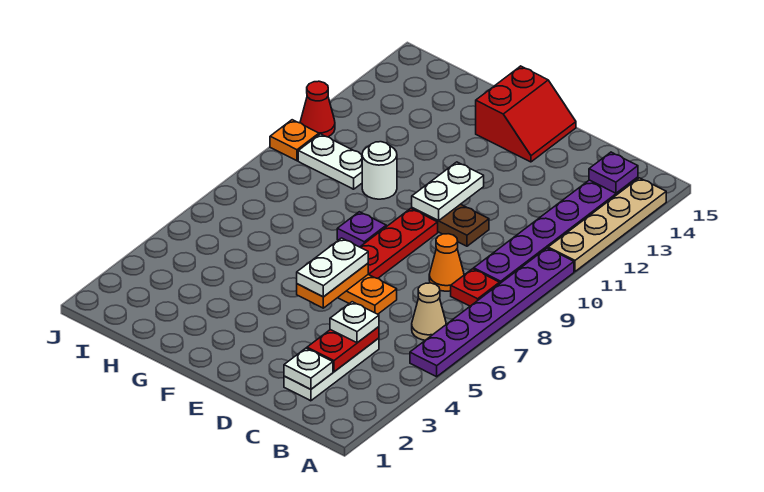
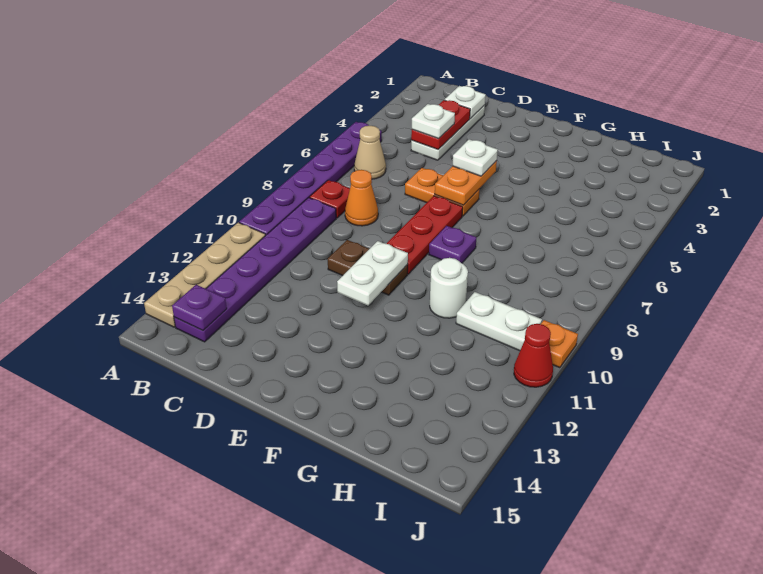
white plate E5:E6 level 3 -> white plate E5 level 3
red slope E14:F15 level 1 top F -> none

